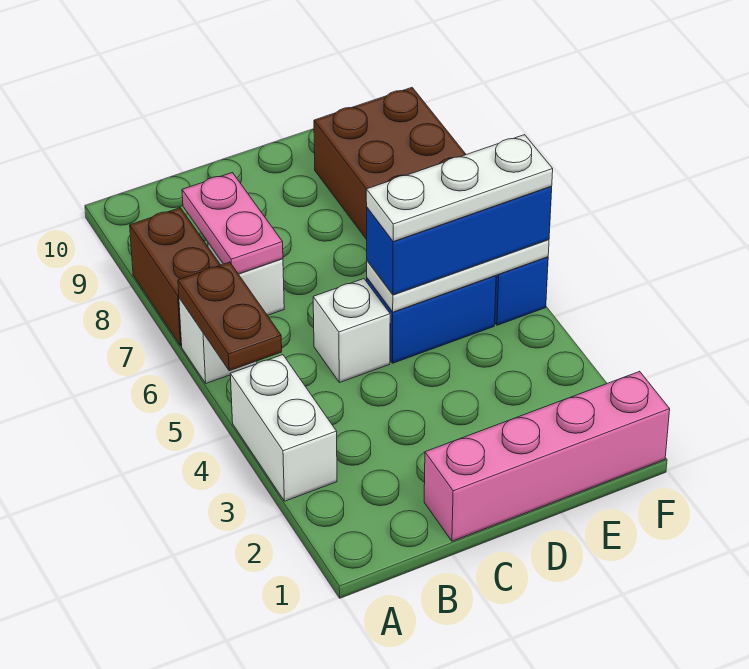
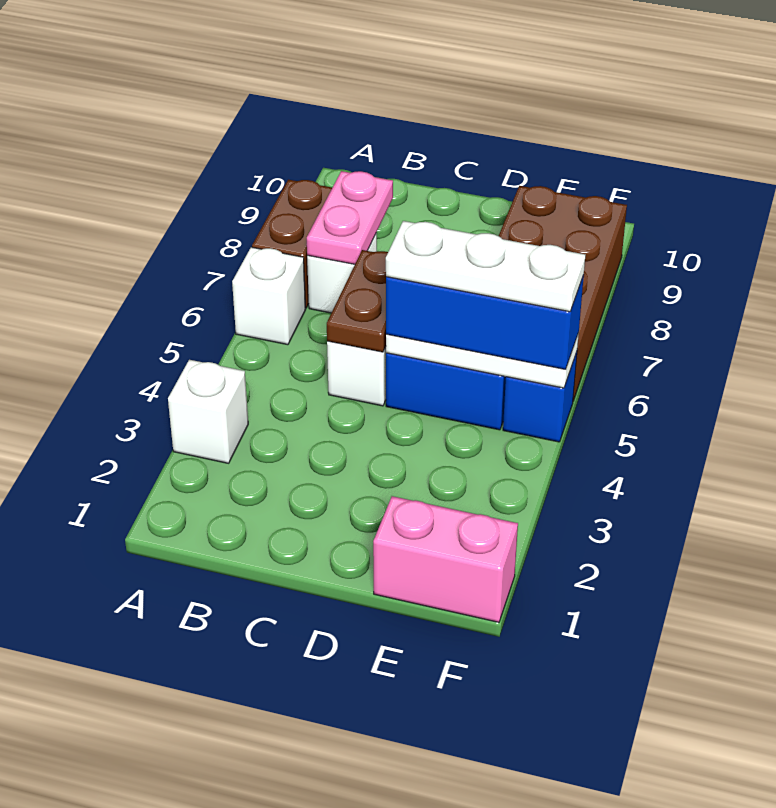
white brick A3:A4 level 1 -> white brick A3 level 1
brown plate A5:A6 level 2 -> brown plate C5:C6 level 2
pink brick C1:F1 level 1 -> pink brick E1:F1 level 1

